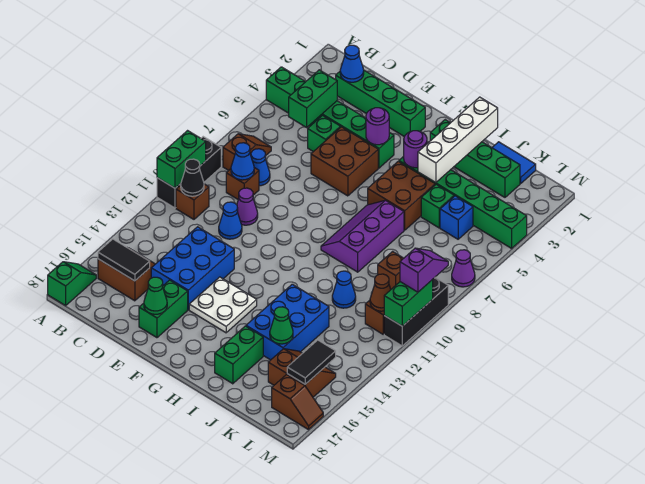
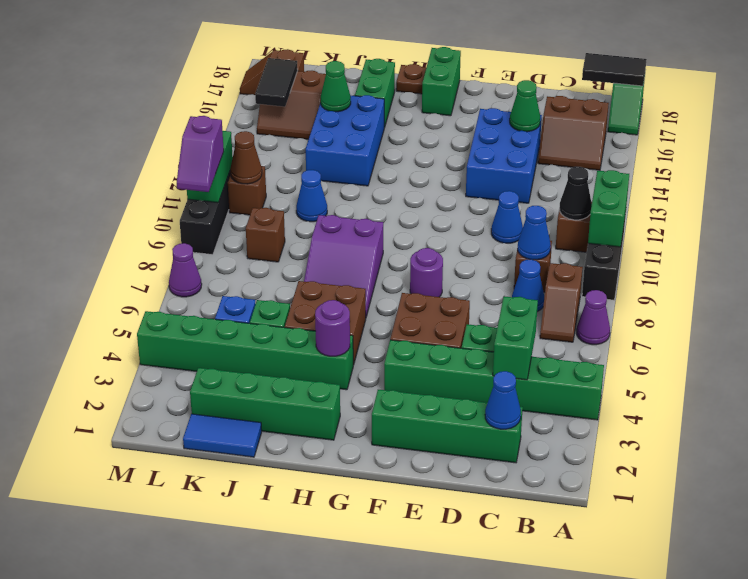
black tile B16:C16 level 2 -> black tile A18:B18 level 2
purple cone D10 level 1 -> purple cone A7 level 1
green brick E16:E17 level 1 -> green brick G17:G18 level 1
green cone E17 level 2 -> green cone D15 level 2
purple round brick F4 level 2 -> purple round brick F8 level 1
white plate F14:G15 level 1 -> none
purple slope H7:I9 level 1 top I -> purple slope H7:I9 level 1 top 9
none -> brown plate H18 level 1
white brick I1:I4 level 2 -> none

